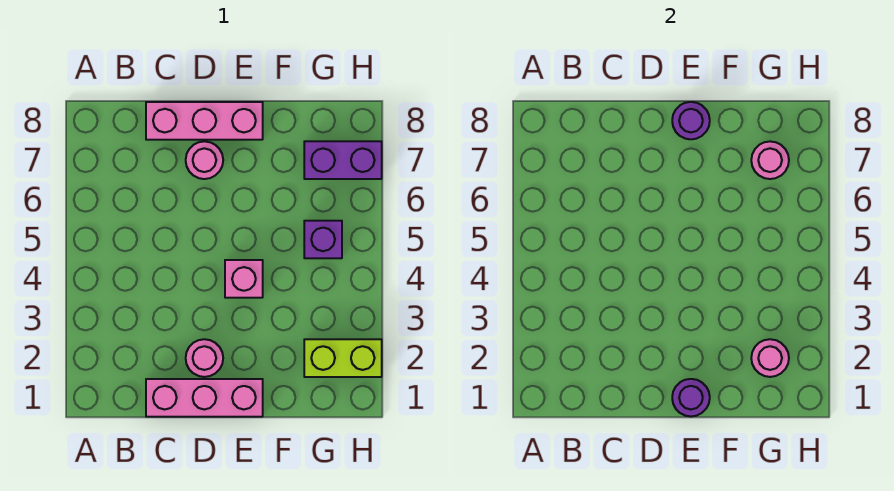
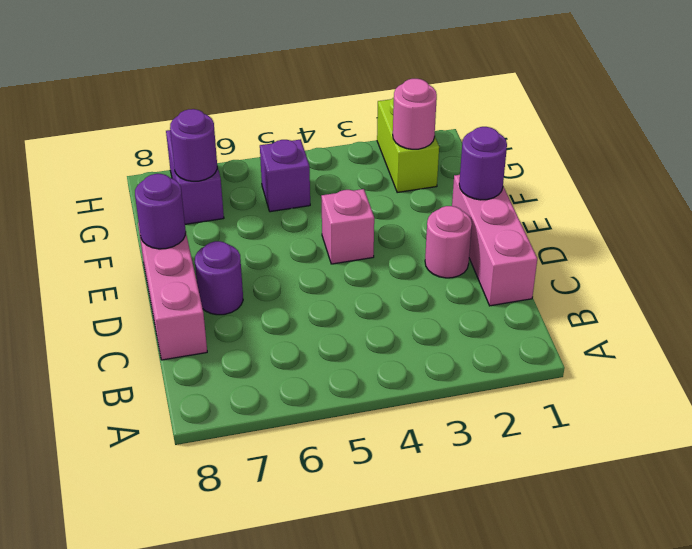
pink round brick D7 level 1 -> purple round brick D7 level 1
pink round brick G7 level 2 -> purple round brick G7 level 2

